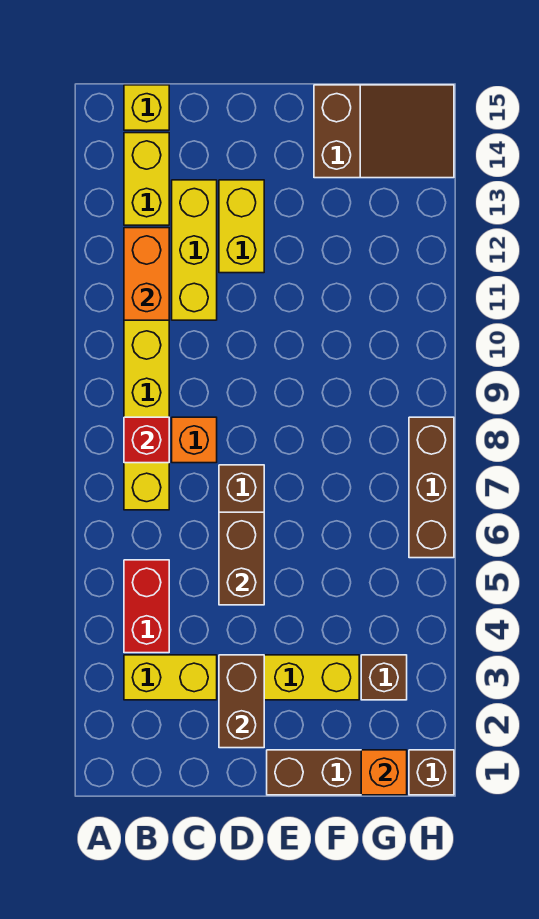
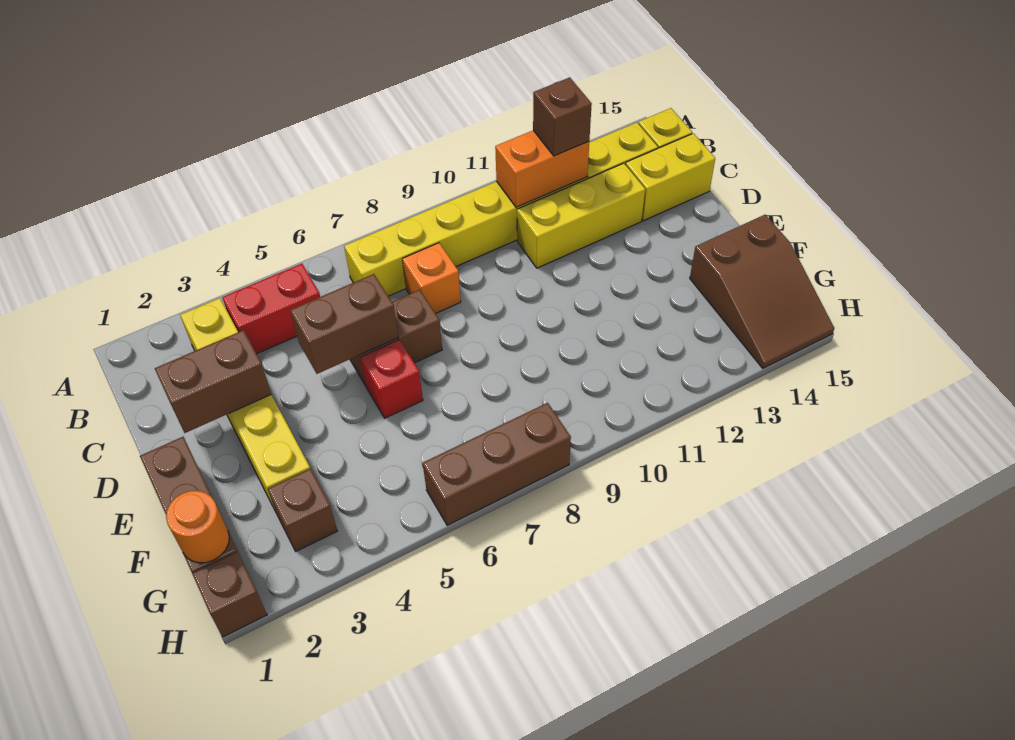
red brick B8 level 2 -> red brick E6 level 1
none -> brown brick B12 level 3
yellow brick D12:D13 level 1 -> yellow brick C14:C15 level 1
orange brick G1 level 2 -> orange round brick G1 level 2

